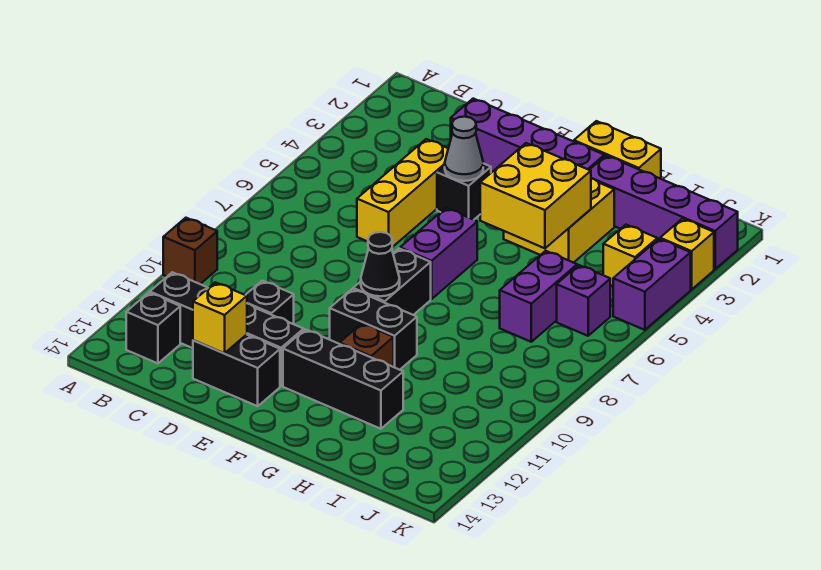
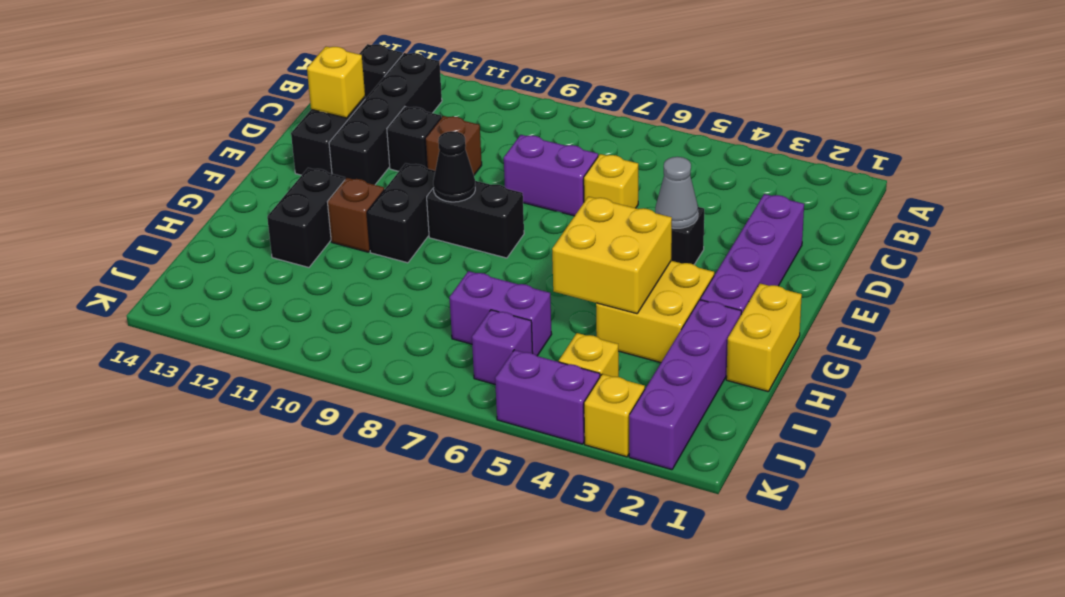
brown brick A10 level 1 -> brown brick D10 level 1
yellow brick D4:D6 level 1 -> yellow brick D6 level 1
purple brick F6:F7 level 1 -> purple brick D7:D8 level 1
black brick F12:H12 level 1 -> black brick G12:H12 level 1

